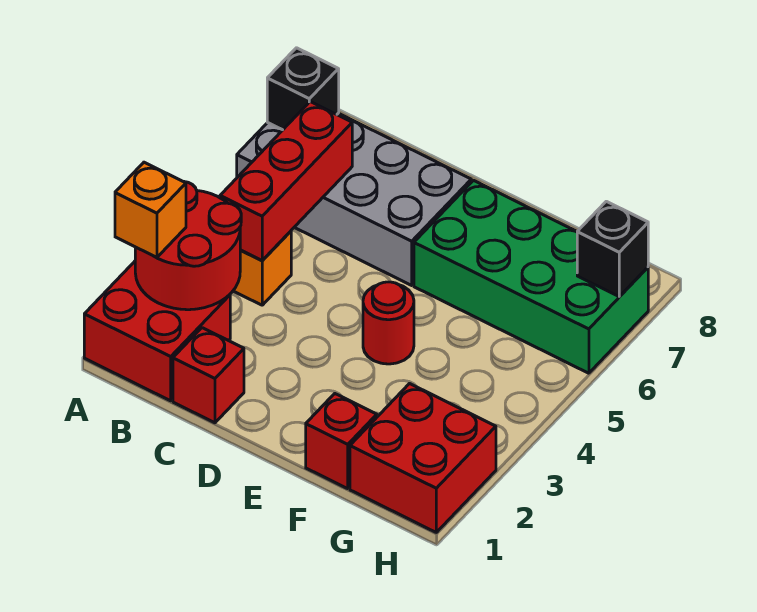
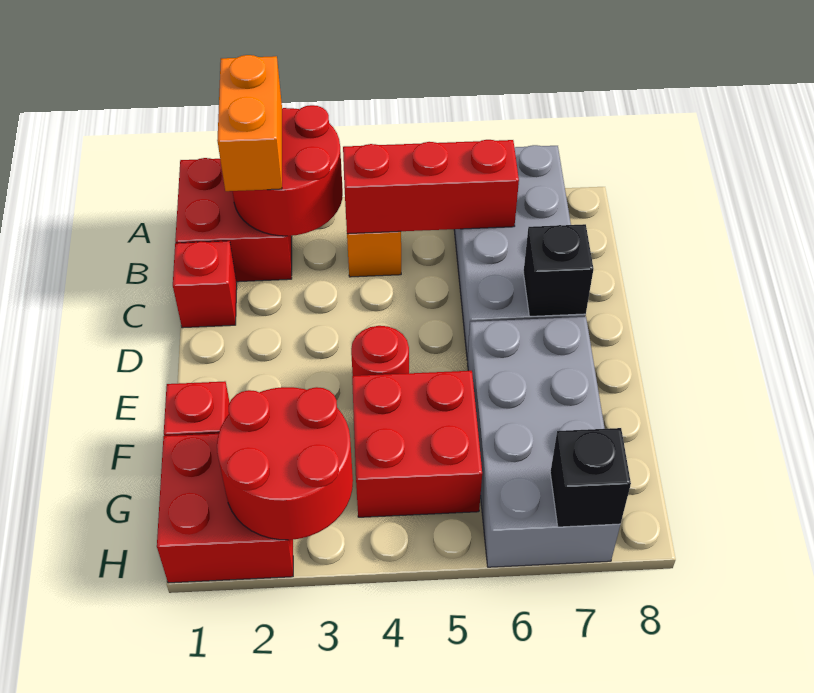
orange brick A2 level 3 -> orange brick A2:B2 level 3
black brick A7 level 2 -> black brick D7 level 2
green brick E6:H7 level 1 -> grey brick E6:H7 level 1
none -> red brick F4:G5 level 1
none -> red round brick G2:H3 level 2

